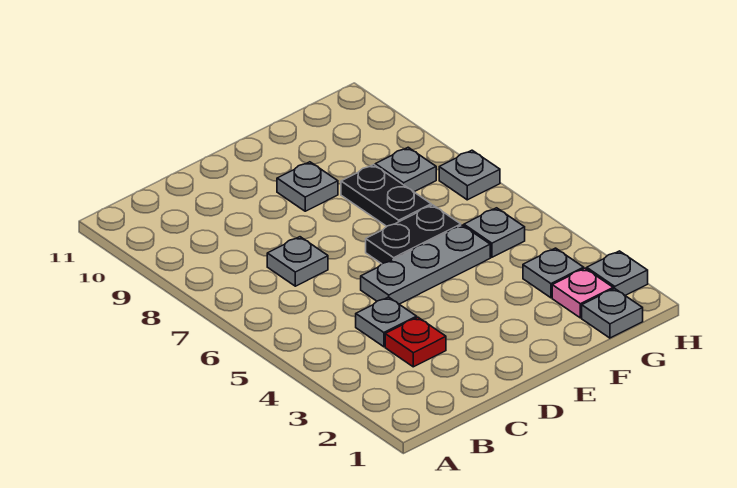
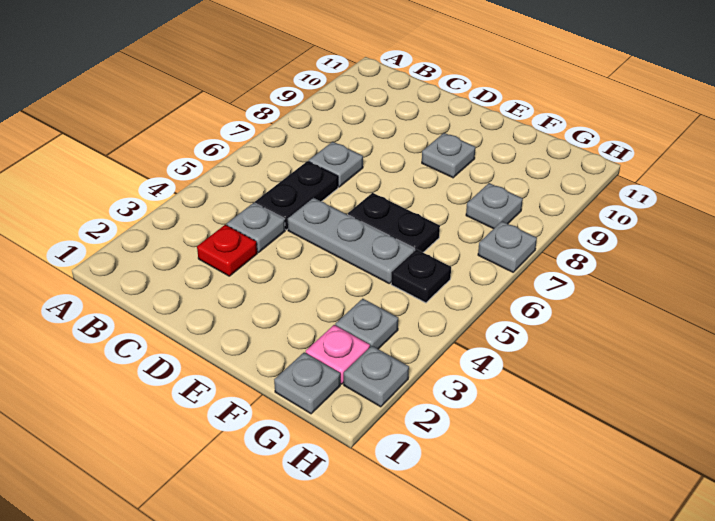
black plate F7:F8 level 1 -> black plate C5:C6 level 1
grey plate G5 level 1 -> black plate G5 level 1

